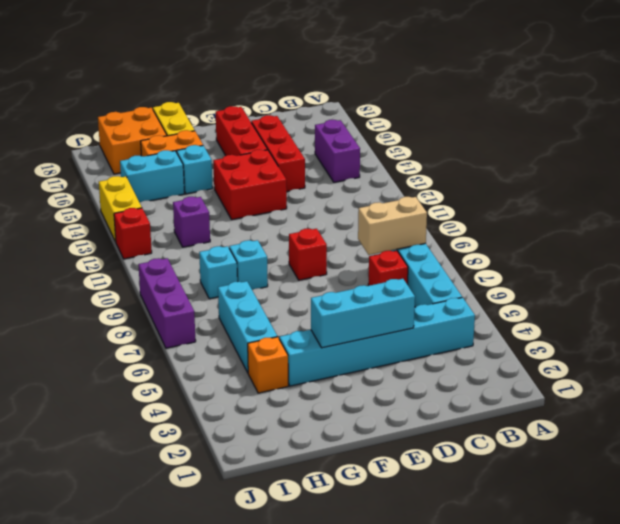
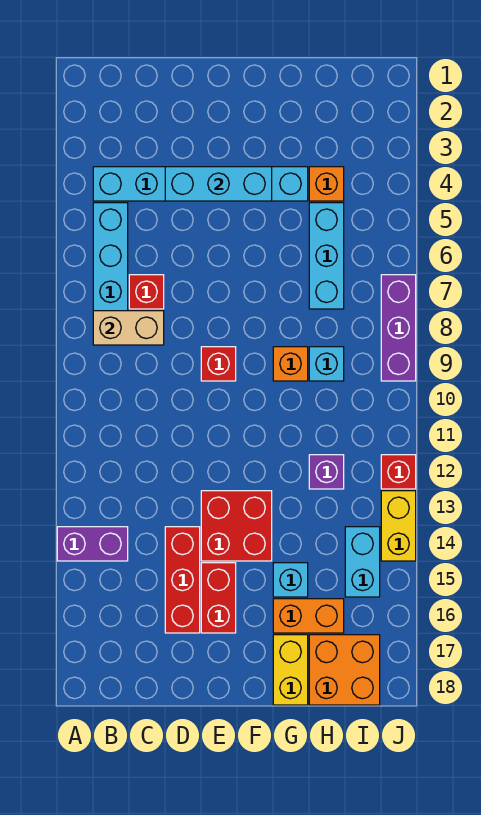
purple brick B14:B15 level 1 -> purple brick A14:B14 level 1
red brick E15:E17 level 1 -> red brick E15:E16 level 1
cyan brick G9 level 1 -> orange brick G9 level 1
cyan brick H15:I15 level 1 -> cyan brick I14:I15 level 1

